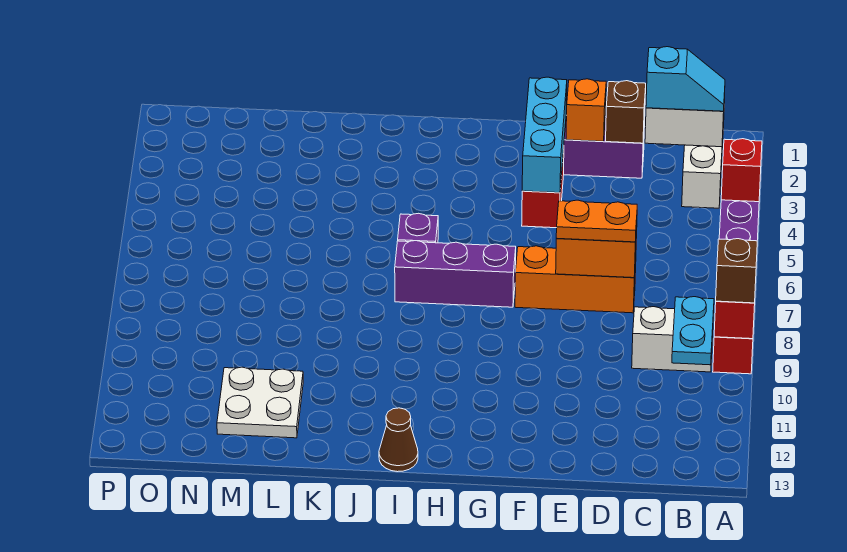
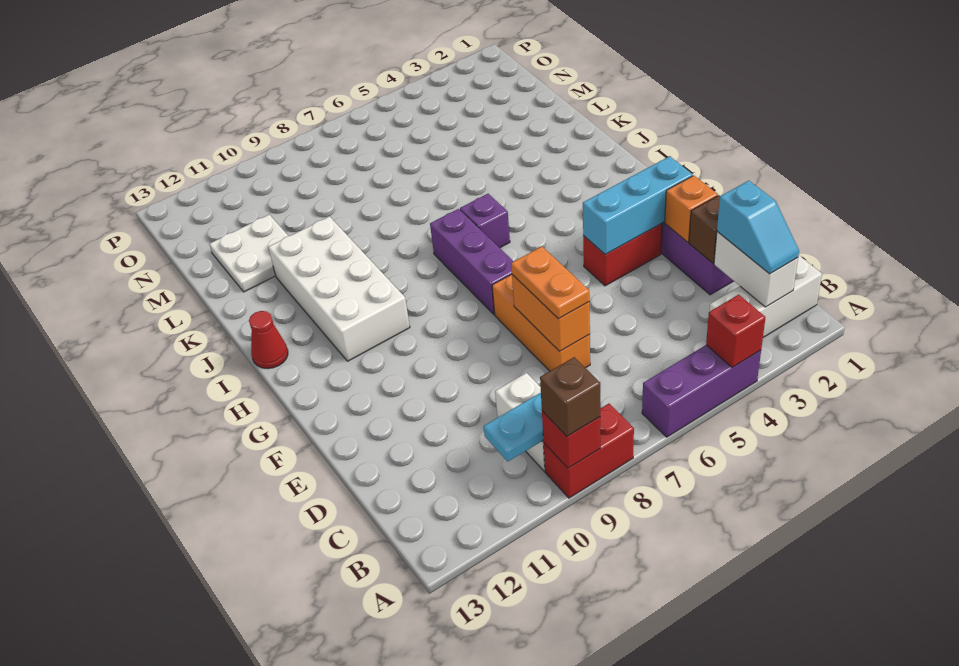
none -> white brick H10:K11 level 1
brown cone I13 level 1 -> red cone I13 level 1

